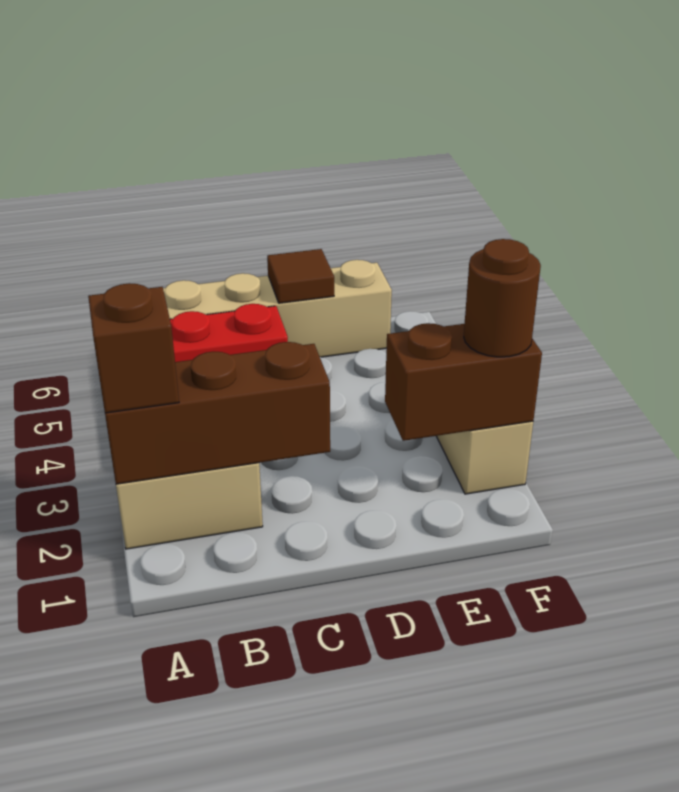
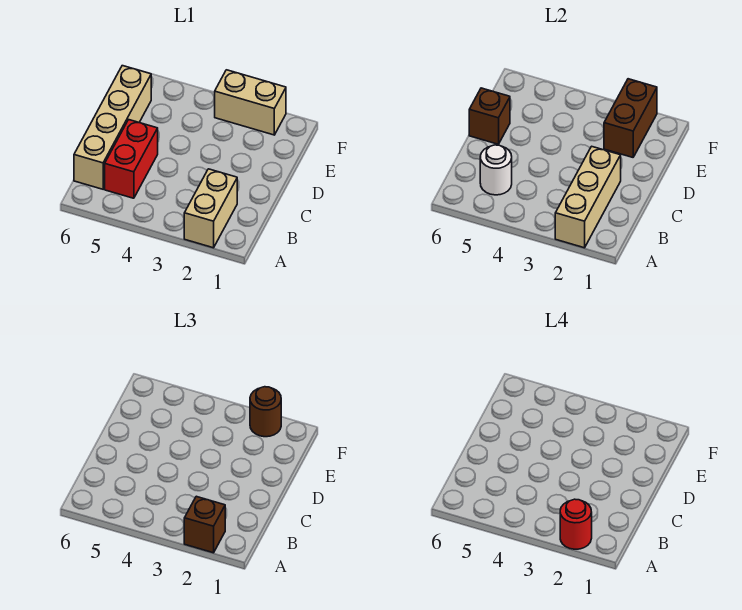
brown brick A2:C2 level 2 -> tan brick A2:C2 level 2
none -> red round brick A2 level 4
none -> white round brick B5 level 2
brown tile D6 level 2 -> brown brick D6 level 2

